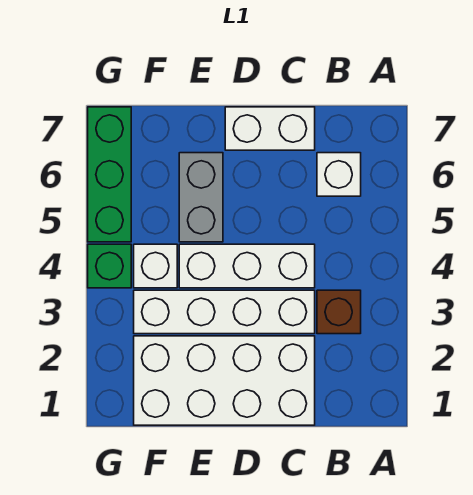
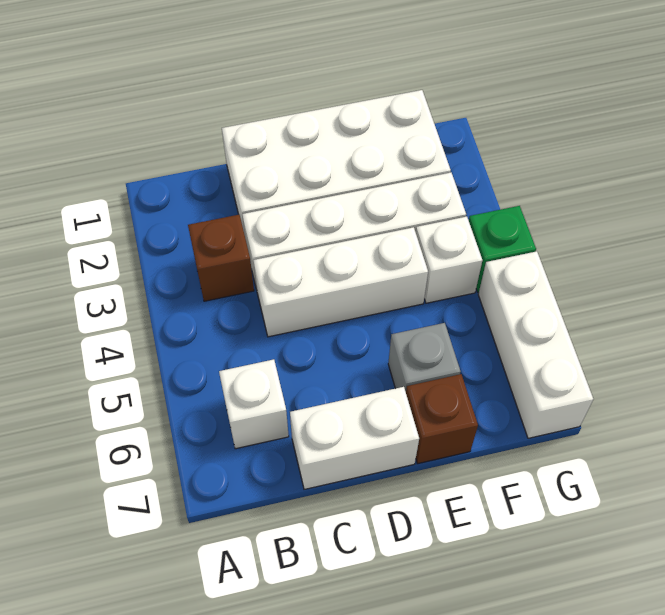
grey brick E5:E6 level 1 -> grey brick E6 level 1
none -> brown brick E7 level 1
green brick G5:G7 level 1 -> white brick G5:G7 level 1

